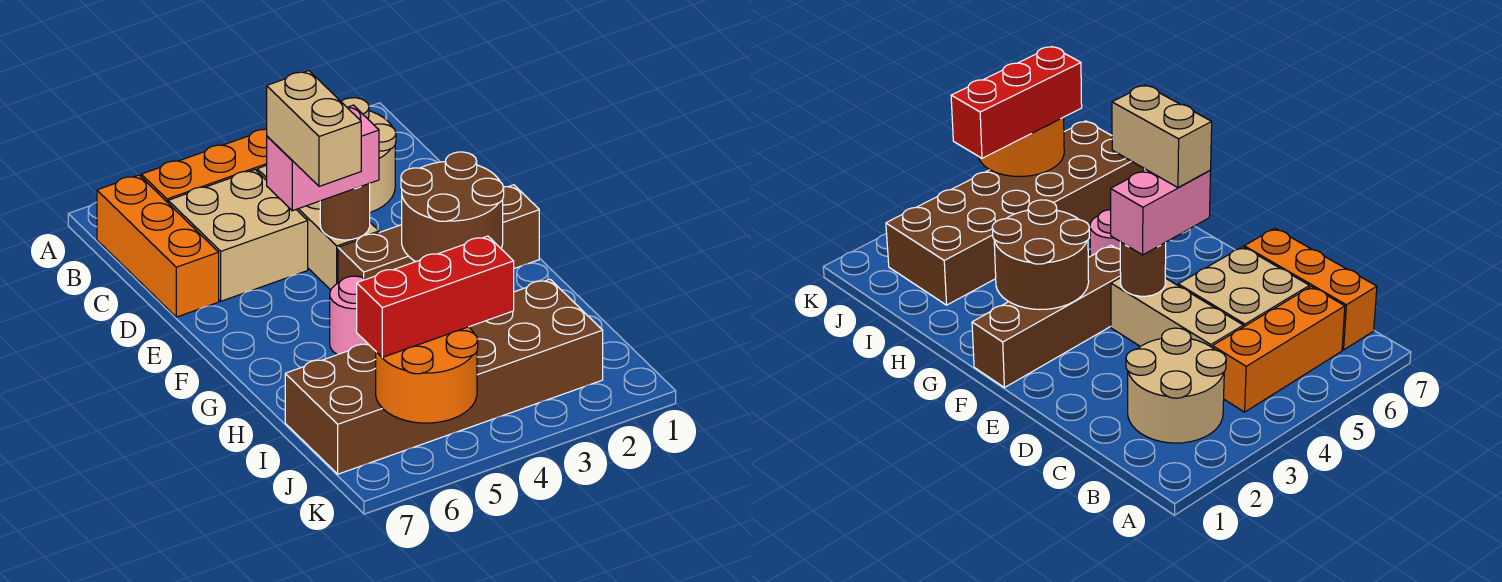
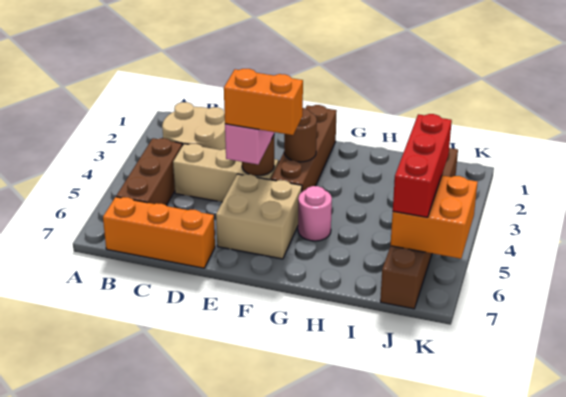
orange brick B4:B6 level 1 -> brown brick B4:B6 level 1
tan brick C5:D6 level 1 -> tan brick E5:F6 level 1
tan brick E5:F5 level 4 -> orange brick E5:F5 level 4
brown round brick F2:G3 level 2 -> brown round brick F3 level 2
brown brick I2:J7 level 1 -> brown brick J2:J7 level 1
orange round brick J5:K6 level 2 -> orange brick J5:K6 level 2

